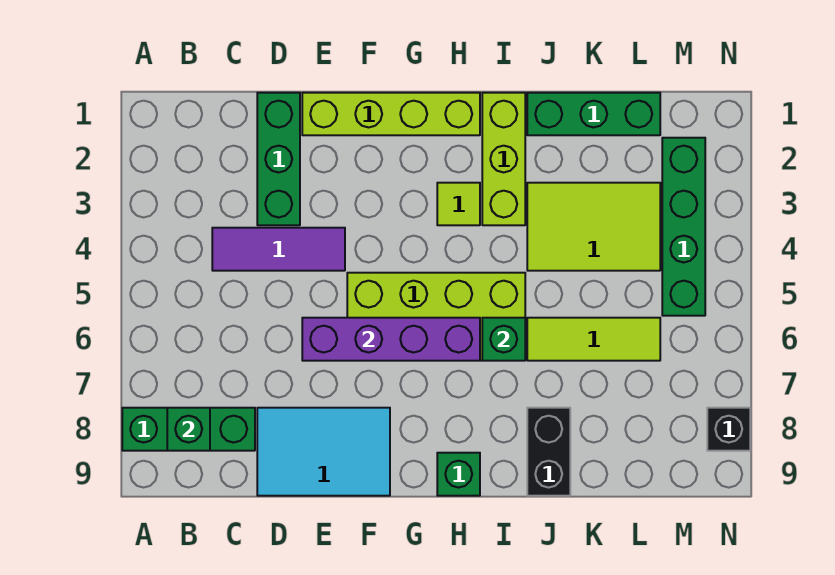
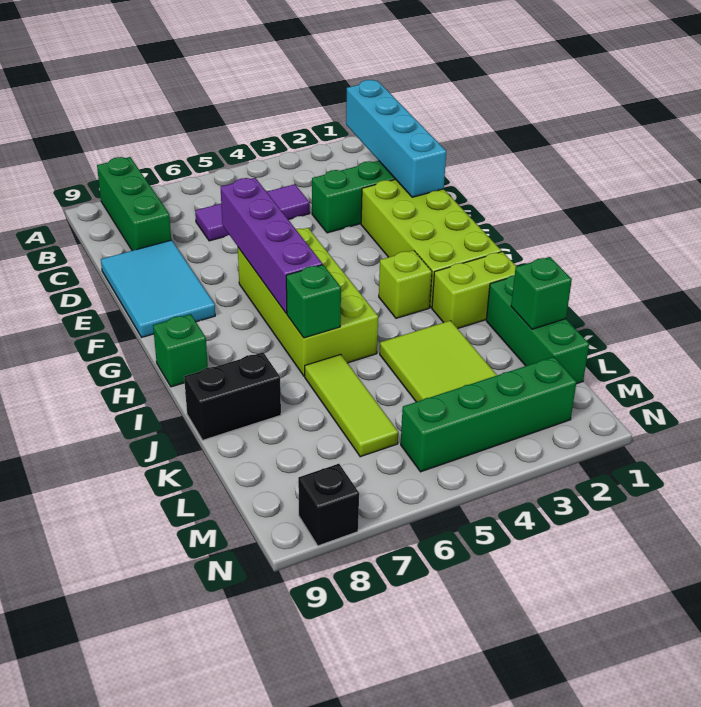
none -> cyan brick B1:E1 level 2
green brick B8 level 2 -> green brick K1 level 2
purple tile C4:E4 level 1 -> purple tile C4:C6 level 1
lime brick E1:H1 level 1 -> lime brick E1:H2 level 1
lime tile H3 level 1 -> lime brick H3 level 1
lime brick I1:I3 level 1 -> lime brick I1:I2 level 1

